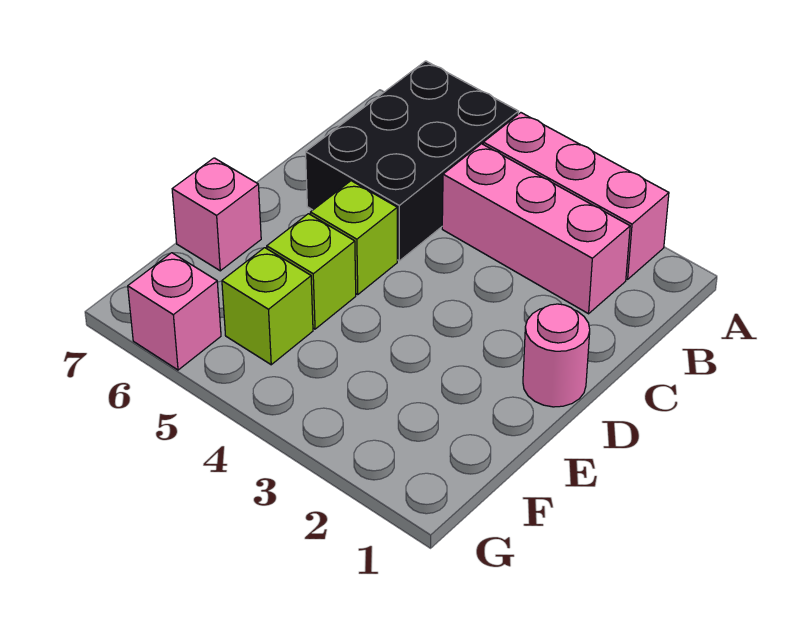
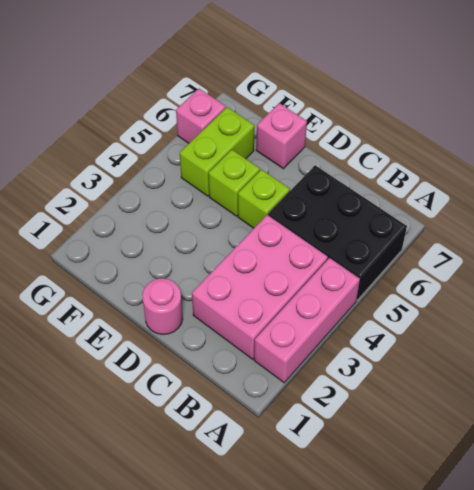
pink brick B2:B4 level 1 -> pink brick B2:C4 level 1
lime brick F5 level 1 -> lime brick F5:F6 level 1

